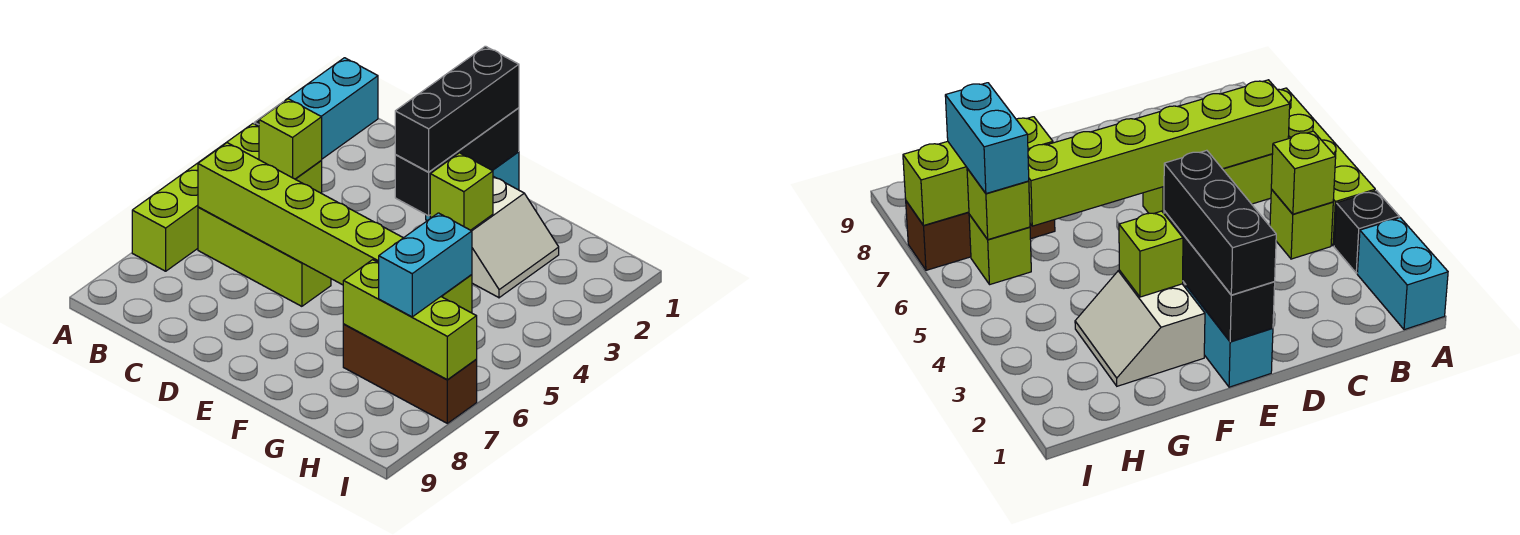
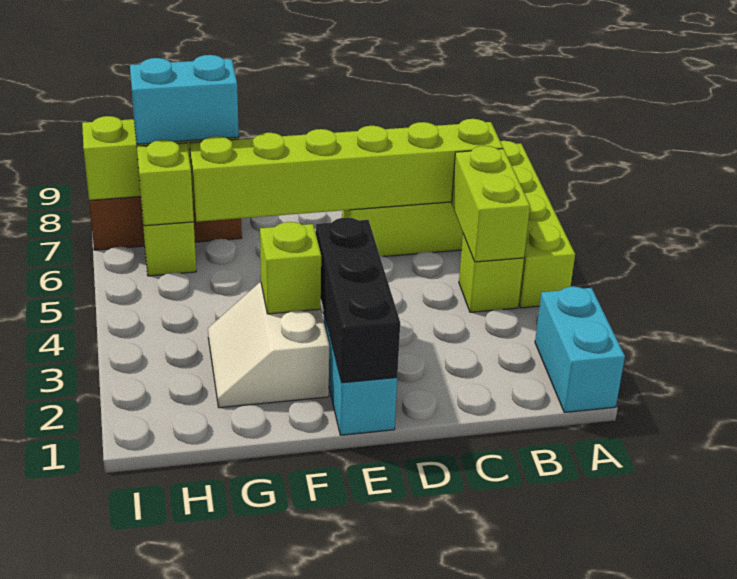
black brick A3 level 1 -> none
lime brick B4 level 2 -> lime brick B4:B5 level 2
black brick E1:E3 level 3 -> none
cyan brick H6:H7 level 3 -> cyan brick G7:H7 level 3

